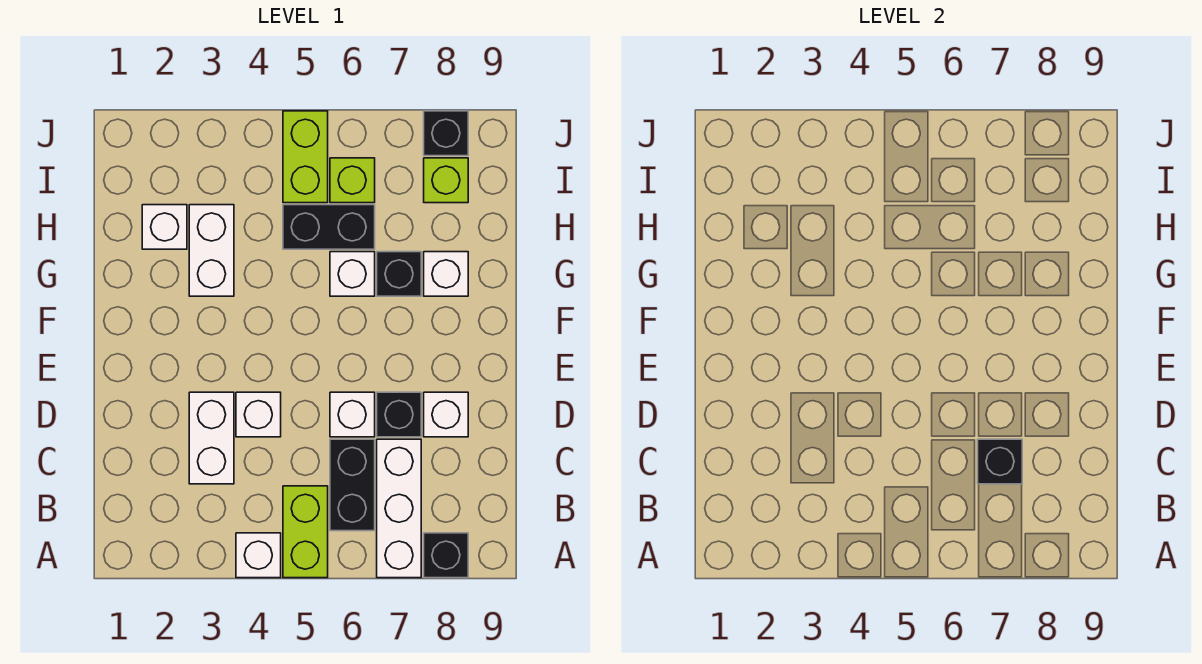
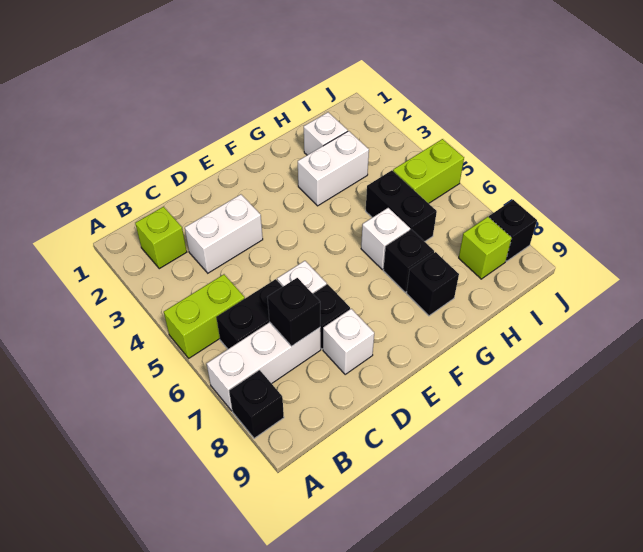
white brick A4 level 1 -> none
white brick D4 level 1 -> none
white brick G8 level 1 -> black brick G8 level 1
lime brick I6 level 1 -> lime brick B2 level 1

